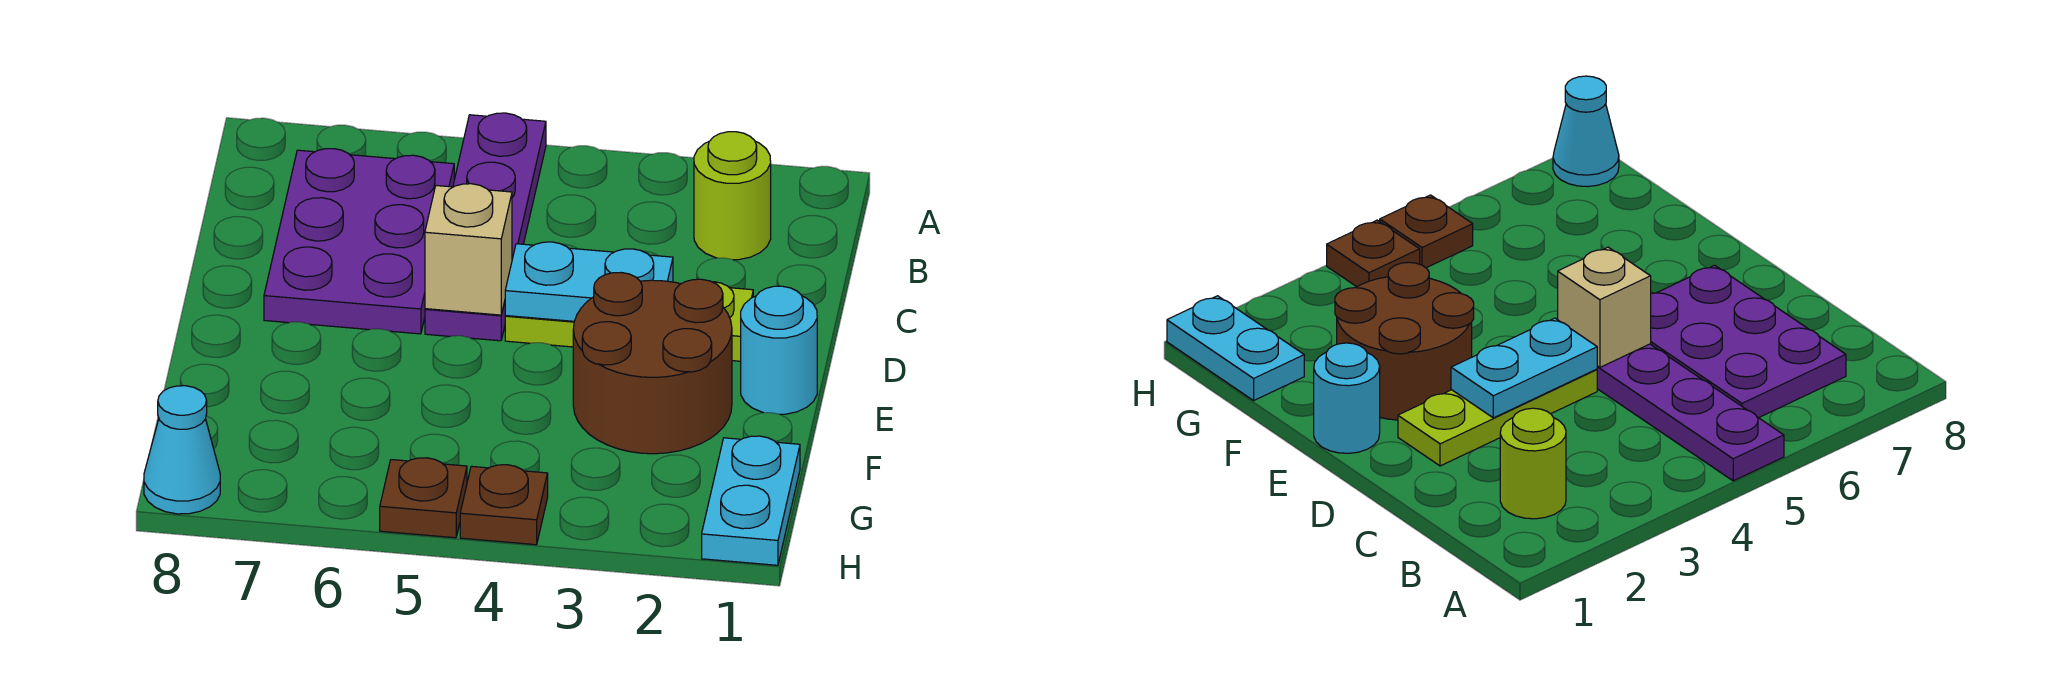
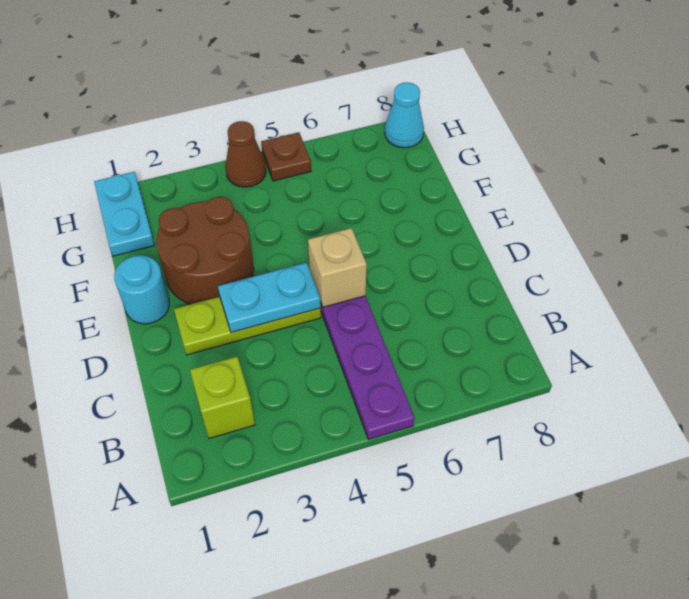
lime round brick B2 level 1 -> lime brick B2 level 1
purple plate B6:D7 level 1 -> none
brown plate H4 level 1 -> brown cone H4 level 1

